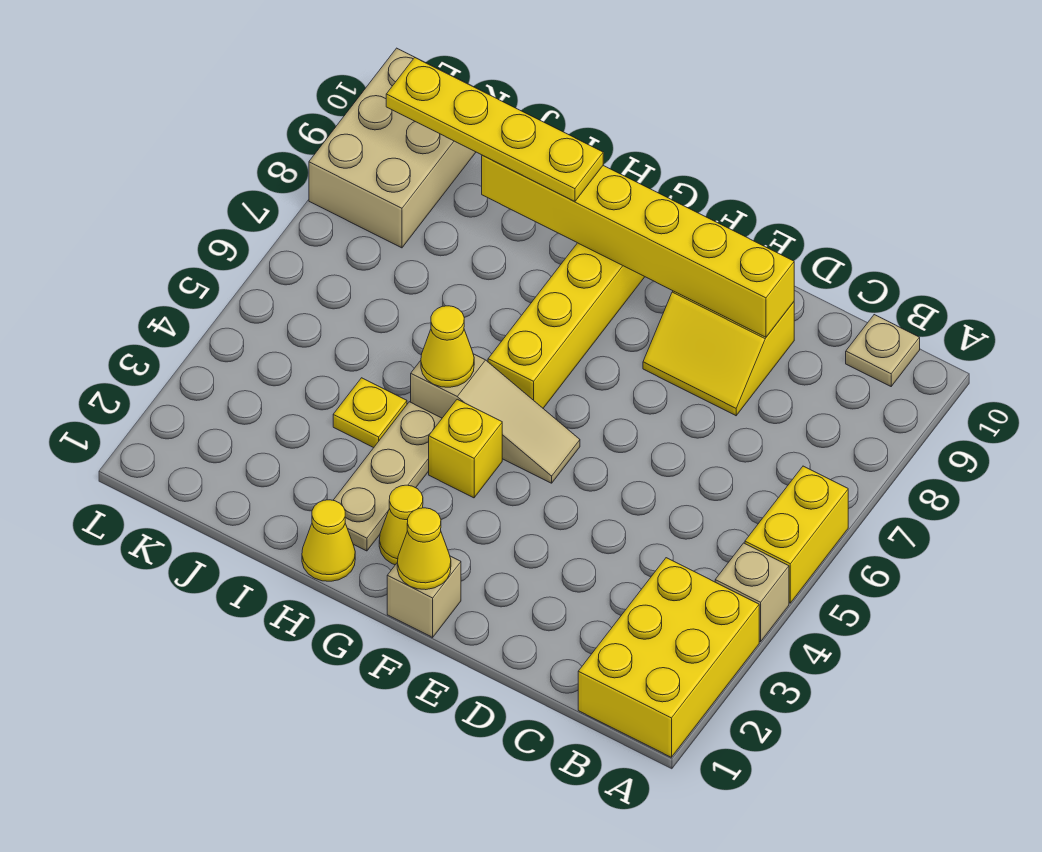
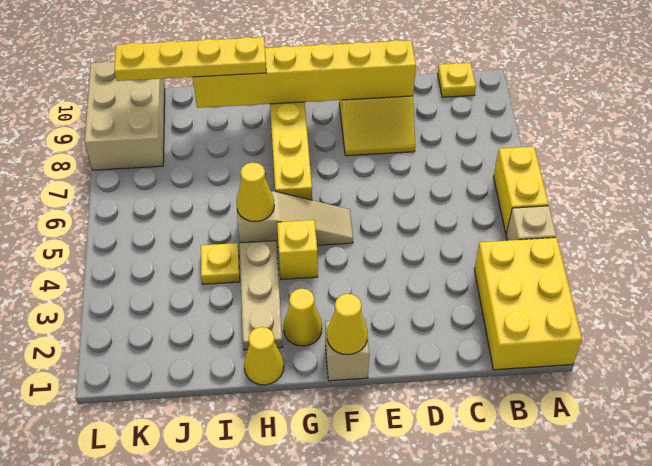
tan plate B10 level 1 -> yellow plate B10 level 1

